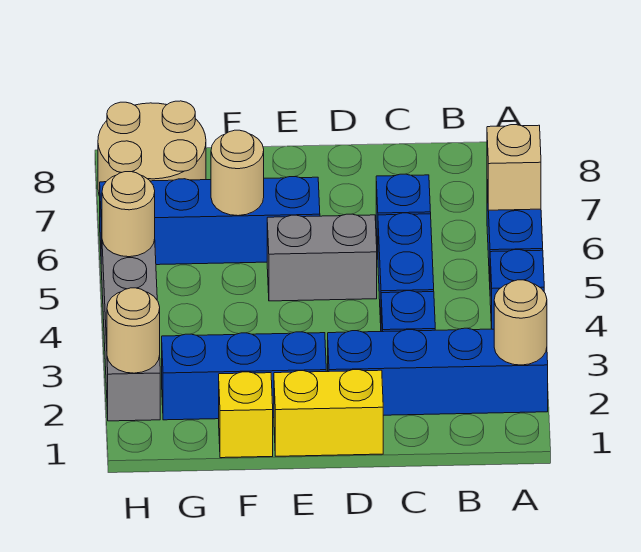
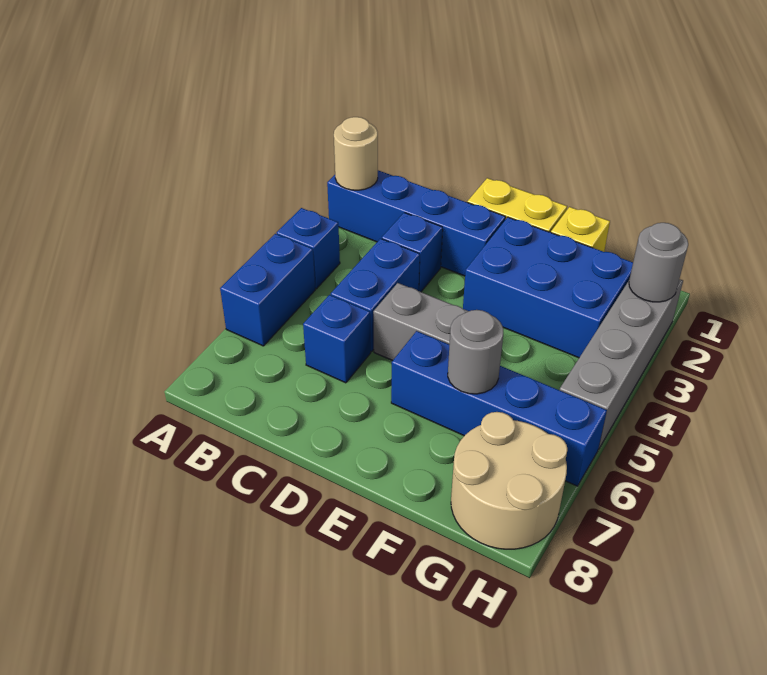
tan brick A6 level 2 -> none
blue brick E2:G2 level 1 -> blue brick E2:G3 level 1
tan round brick F6 level 2 -> grey round brick F6 level 2
tan round brick H2 level 2 -> grey round brick H2 level 2
tan round brick H5 level 2 -> none

